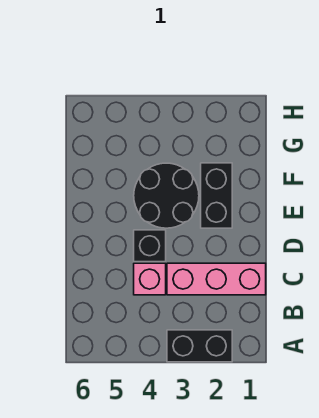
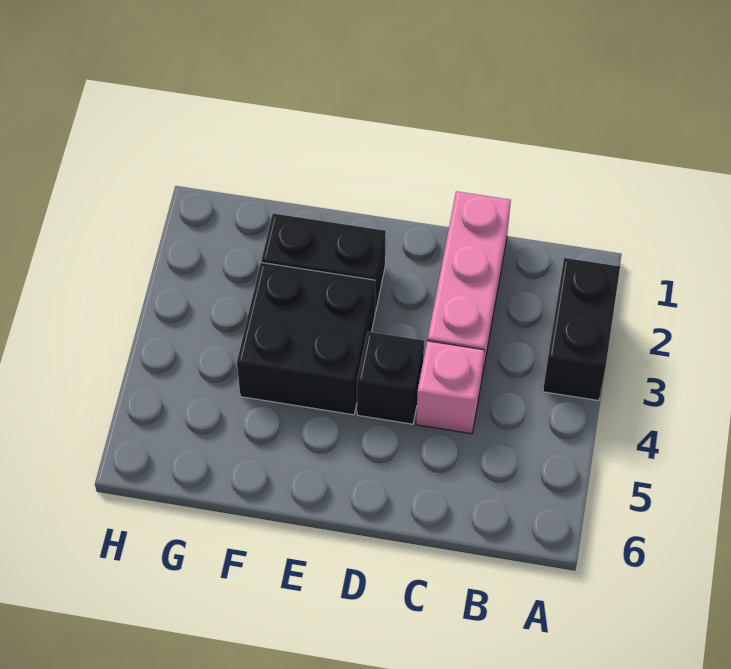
black round brick E3:F4 level 1 -> black brick E3:F4 level 1

